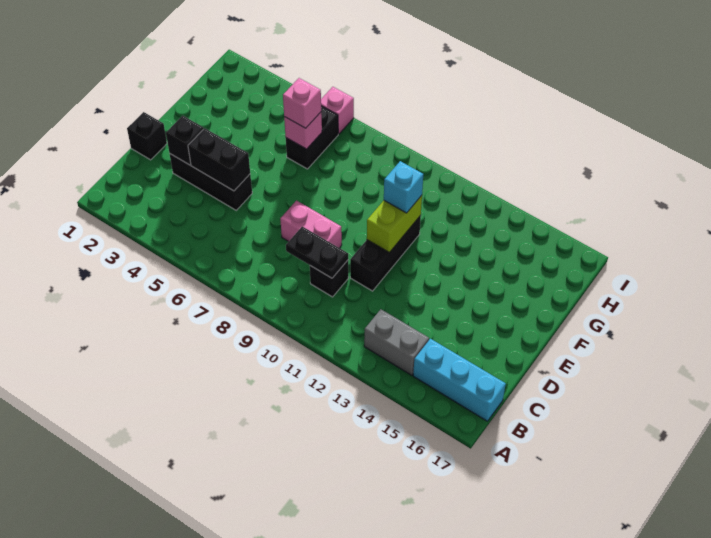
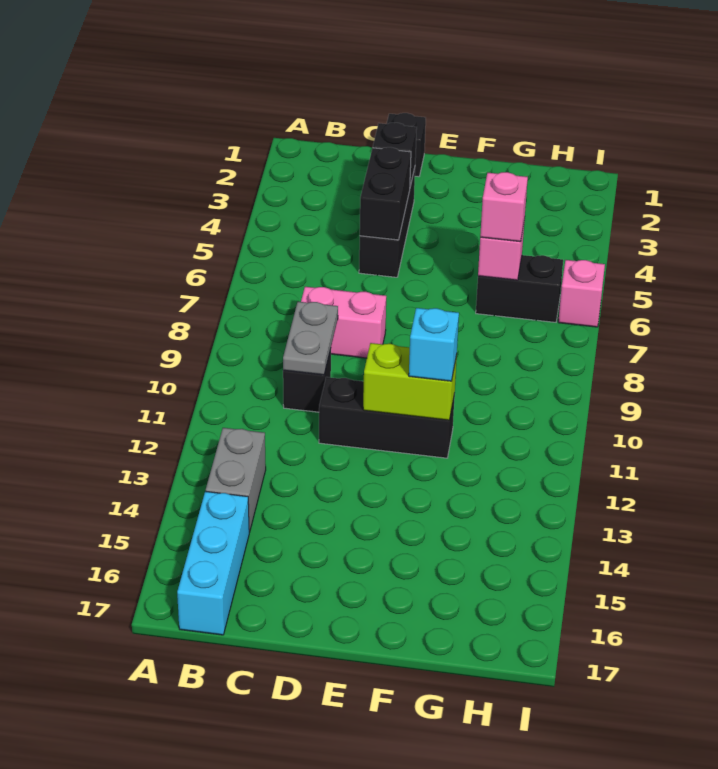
black plate C9:C10 level 2 -> grey plate C9:C10 level 2
pink brick D8:D9 level 1 -> pink brick C8:D8 level 1

